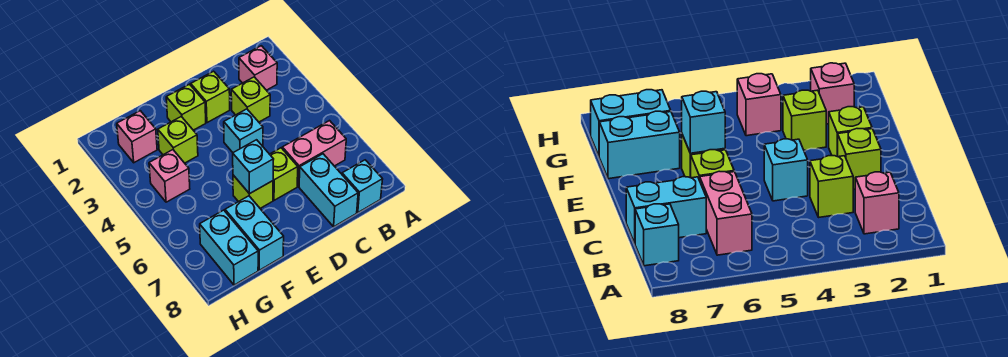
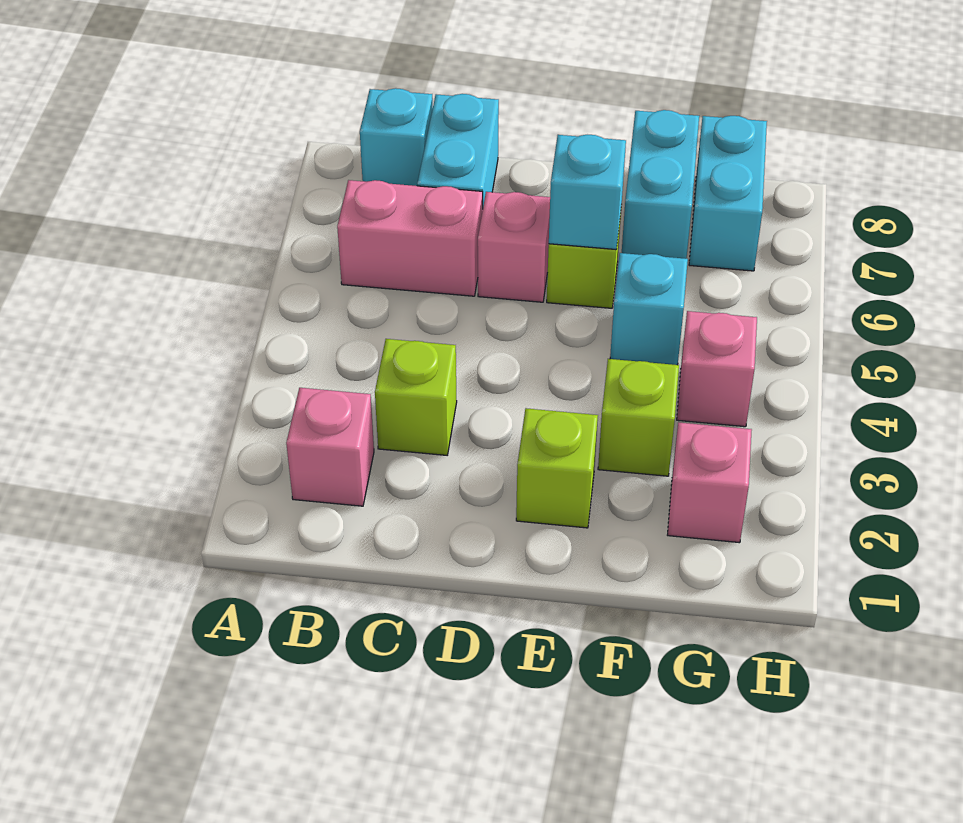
lime brick D2 level 1 -> none
cyan brick D4 level 1 -> cyan brick F5 level 1
lime brick D6 level 1 -> pink brick D6 level 1

